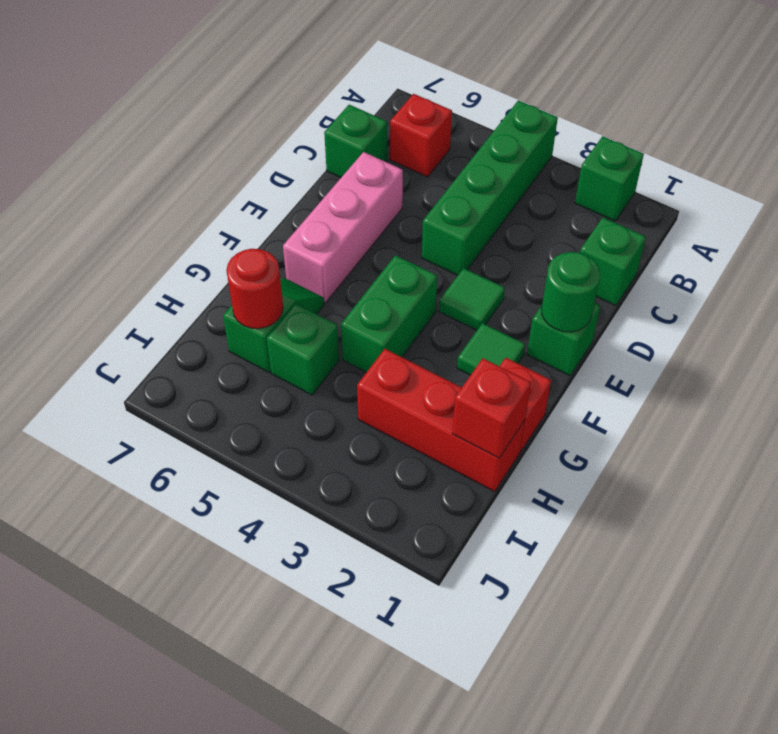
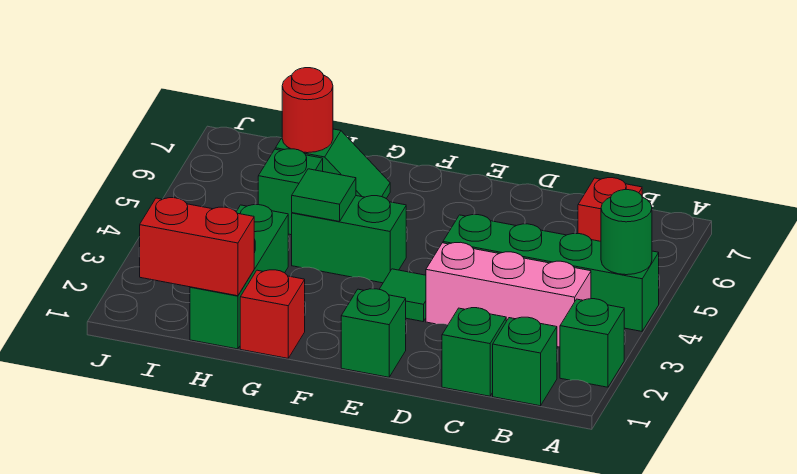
green brick C7 level 1 -> green brick B1 level 1
pink brick D6:F6 level 1 -> pink brick B3:D3 level 1
green round brick E1 level 2 -> green round brick A4 level 2
green tile F2 level 1 -> green tile G4 level 2
red brick H1:H3 level 1 -> green brick H1:H3 level 1
red brick H1 level 2 -> red brick H1:I1 level 2

